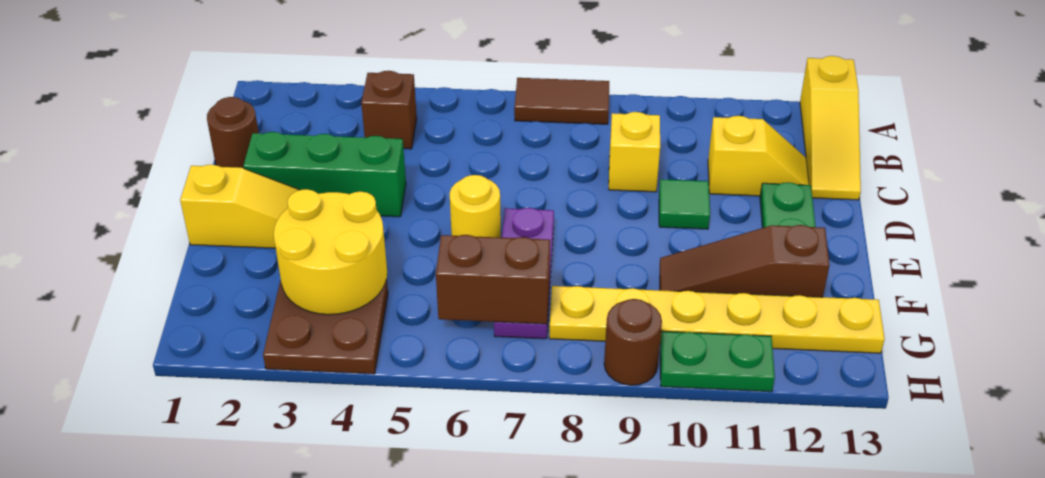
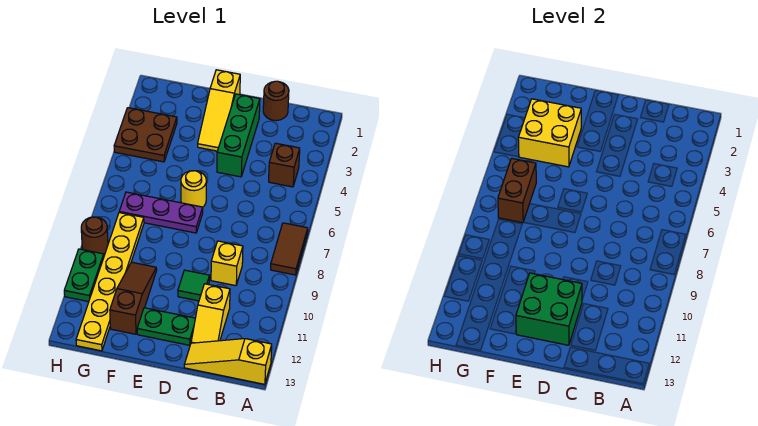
none -> green brick D11:E12 level 2
yellow round brick F3:G4 level 2 -> yellow brick F3:G4 level 2

